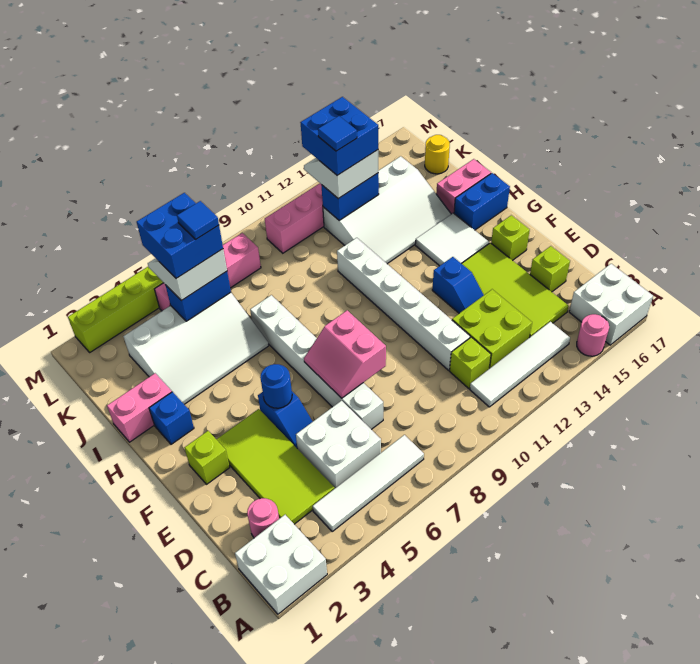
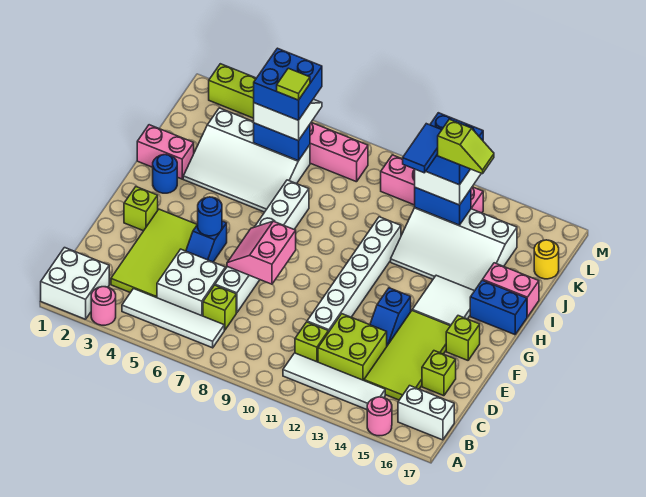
white brick A16:B17 level 1 -> white brick B16:B17 level 1
pink round brick C2 level 1 -> pink round brick A3 level 1
none -> lime brick C7 level 1
blue brick H2 level 1 -> blue round brick H2 level 1
blue tile K6 level 5 -> lime tile K6 level 5
blue tile K12 level 5 -> blue tile J12:K12 level 5
none -> lime slope K13:K14 level 5 top 13

